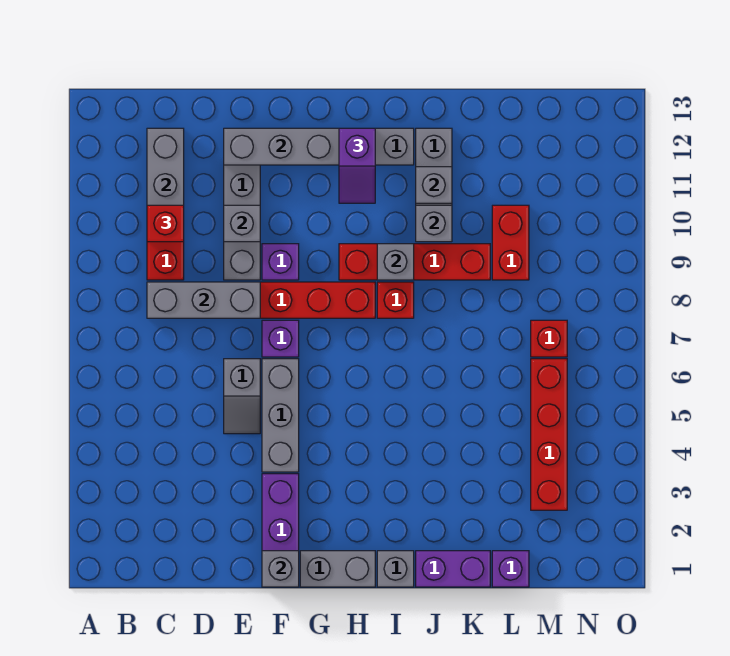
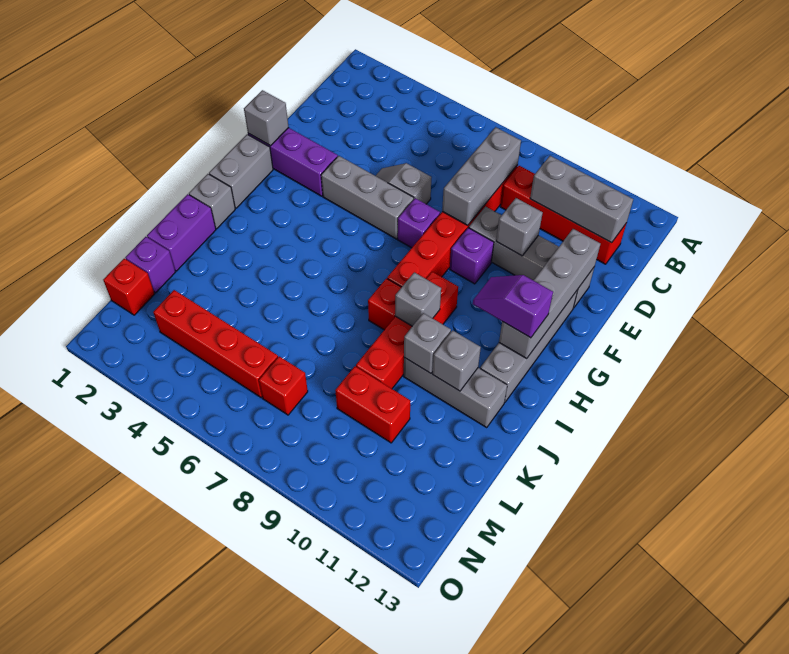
red brick C10 level 3 -> red brick M1 level 1

